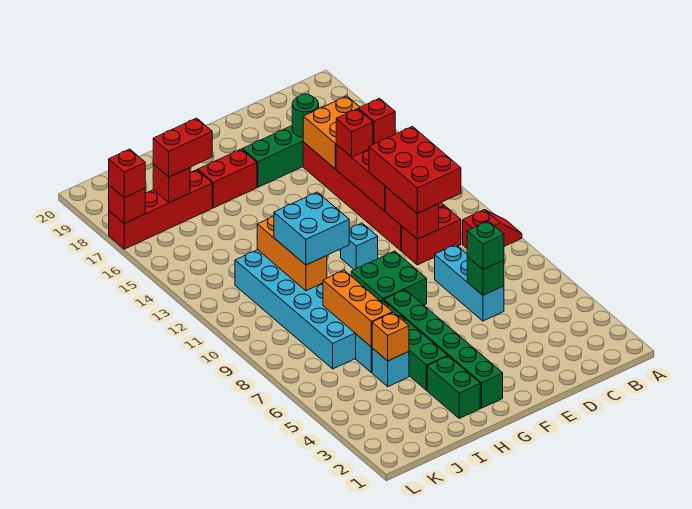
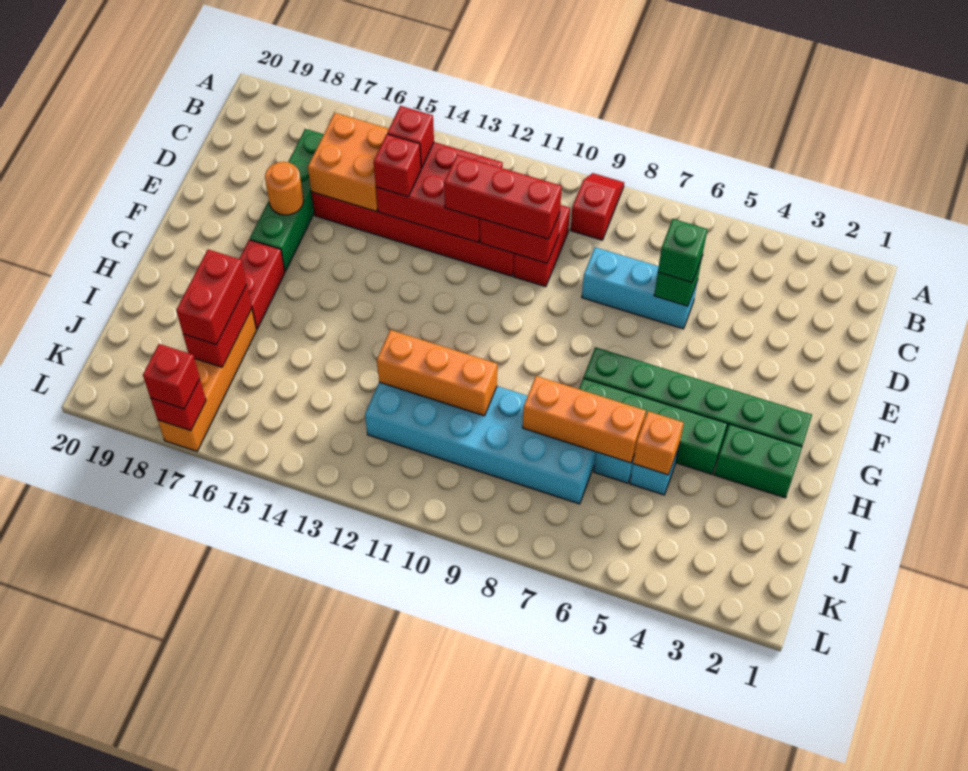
red brick C10:D12 level 3 -> red brick D10:D12 level 3
green round brick D17 level 2 -> none
none -> orange round brick E17 level 2
green brick F8:G9 level 1 -> none
cyan brick F11 level 1 -> none
cyan brick H10:I11 level 3 -> none
red brick I17:L17 level 1 -> orange brick I17:L17 level 1
red brick J17 level 2 -> red brick I17:J17 level 2

